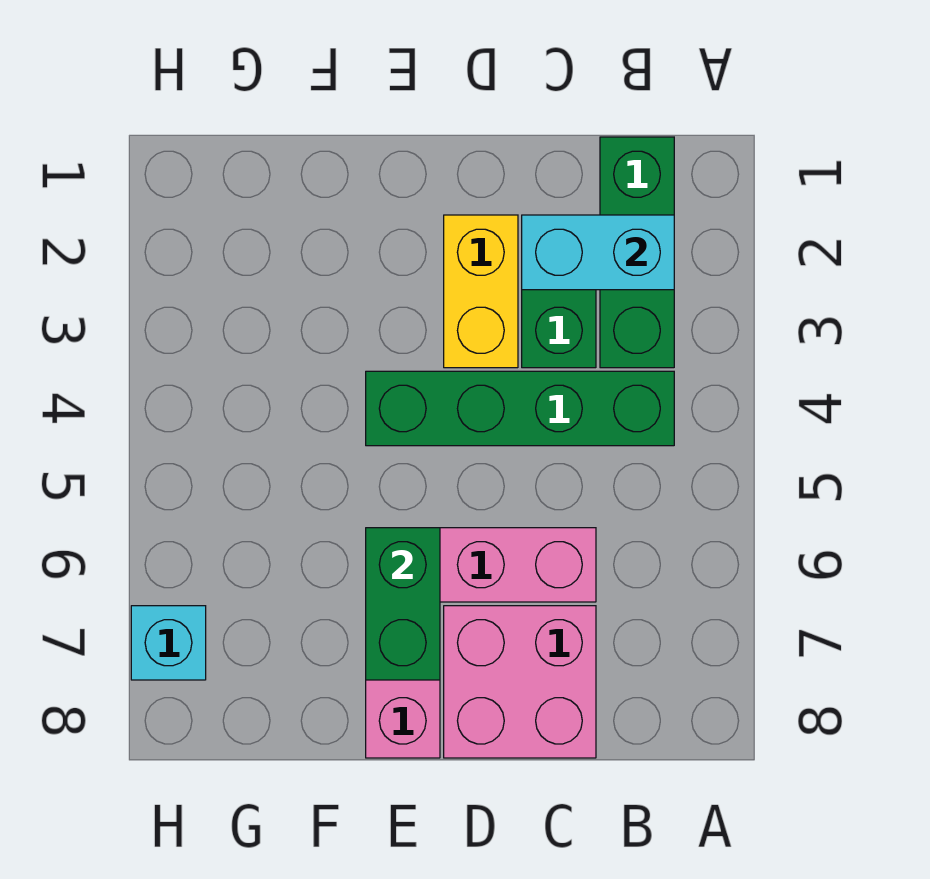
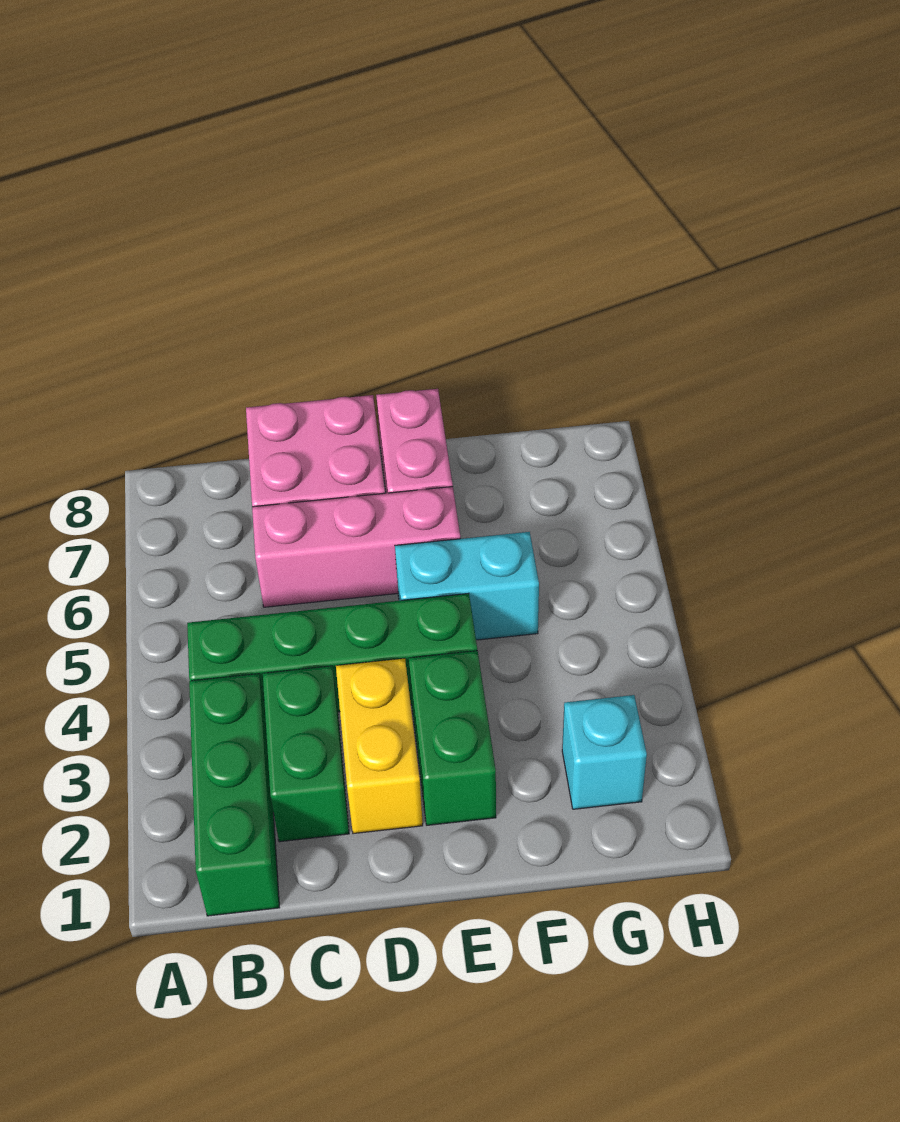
cyan brick B2:C2 level 2 -> cyan brick E5:F5 level 1
green brick E6:E7 level 2 -> green brick E2:E3 level 1
cyan brick H7 level 1 -> cyan brick G2 level 1

